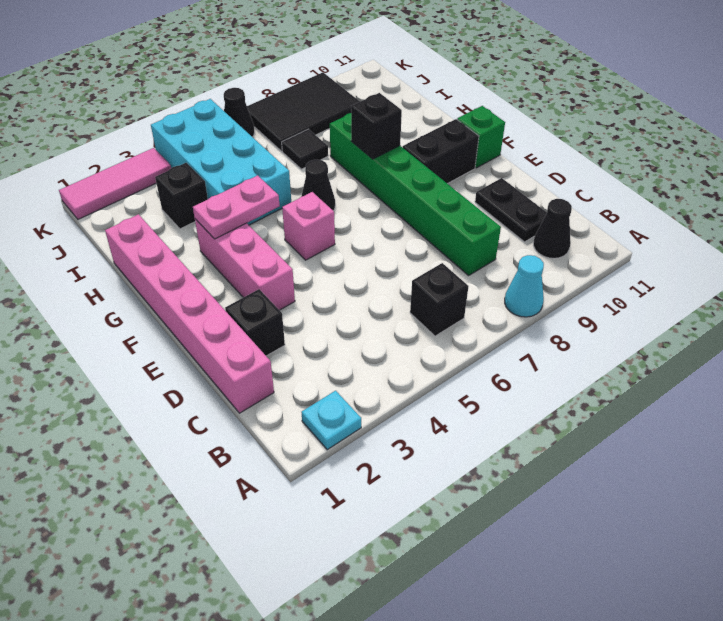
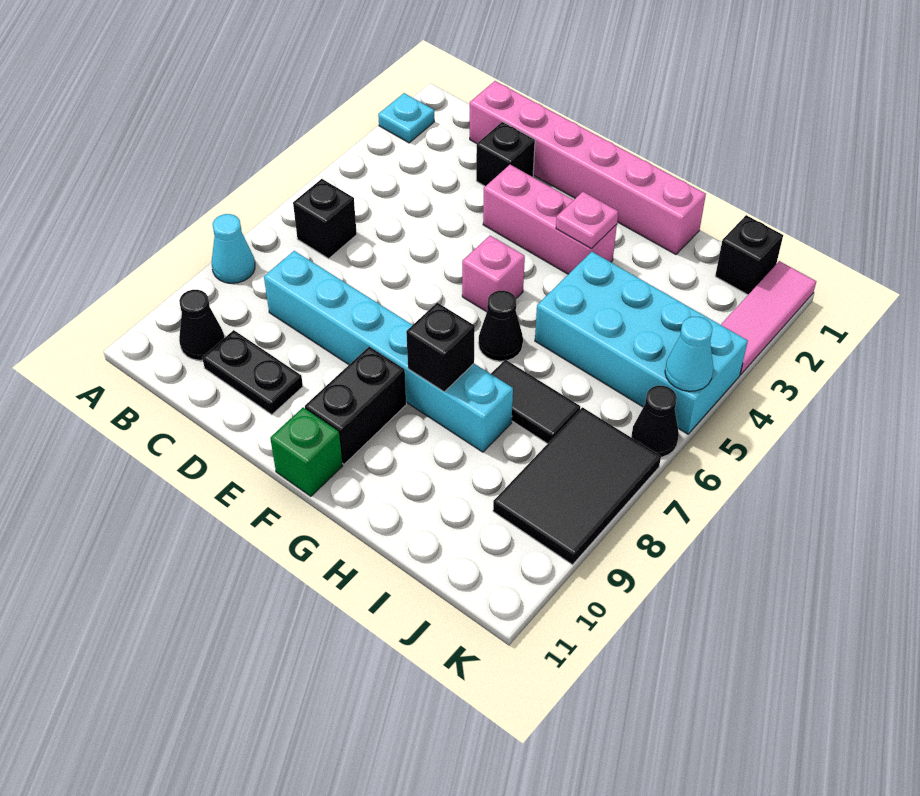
green brick C8:H8 level 1 -> cyan brick C8:H8 level 1
pink plate G3:G4 level 2 -> pink plate G3 level 2
black brick I3 level 1 -> black brick J1 level 1
black tile I7 level 1 -> black tile H7:I7 level 1
none -> cyan cone K5 level 2

